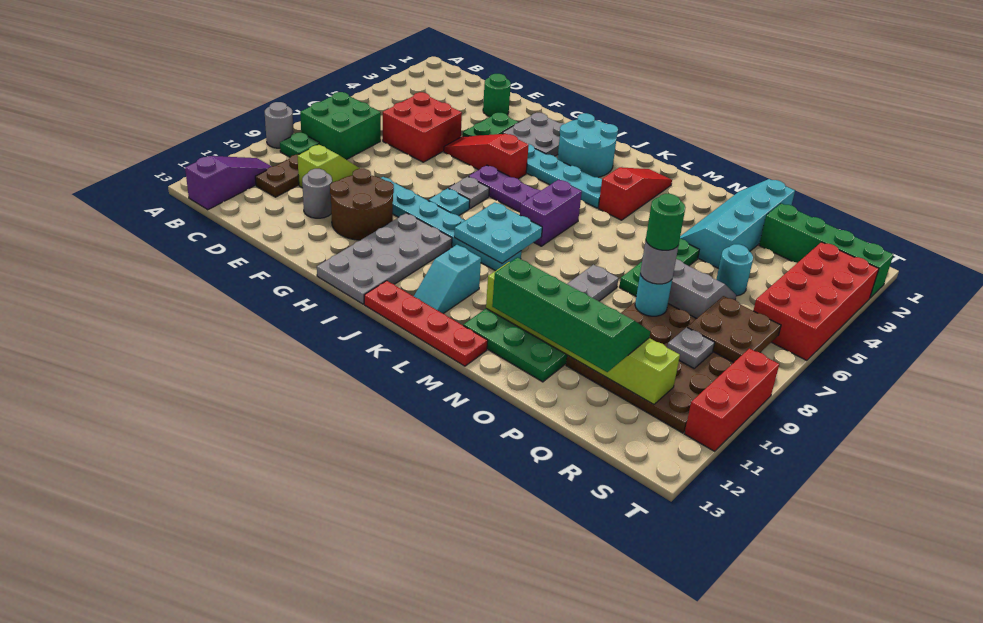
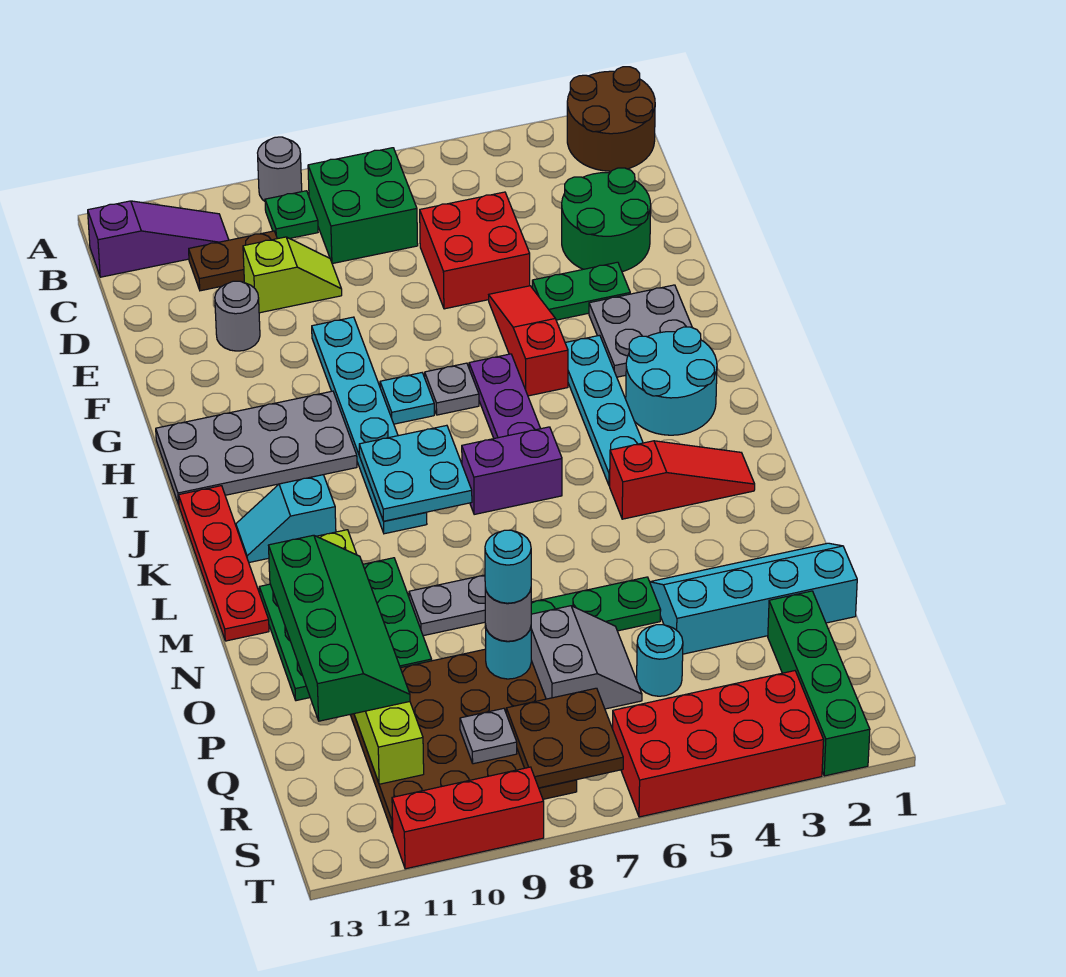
green round brick E2 level 1 -> green round brick D2:E3 level 1
brown round brick F10:G11 level 1 -> brown round brick A1:B2 level 1
green round brick P8 level 4 -> cyan round brick P8 level 4

